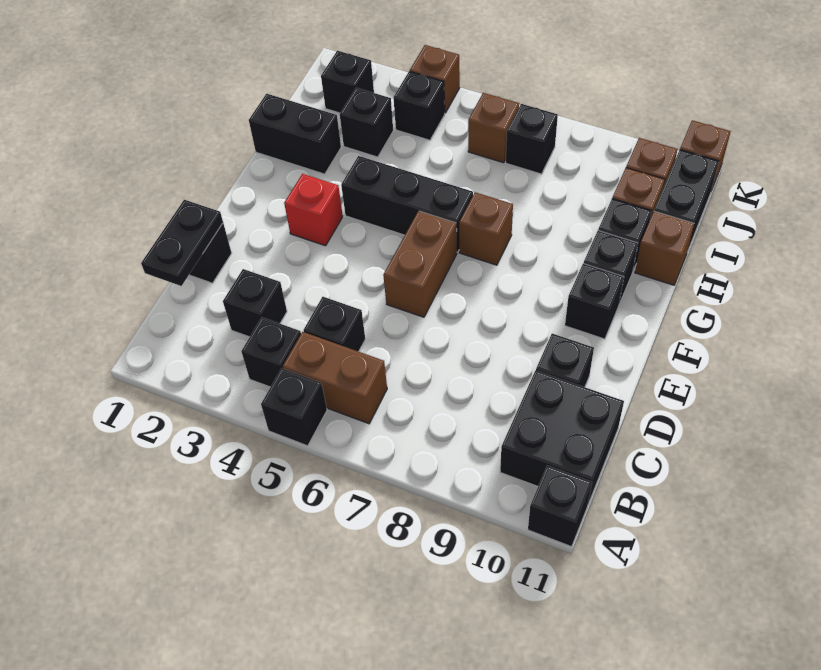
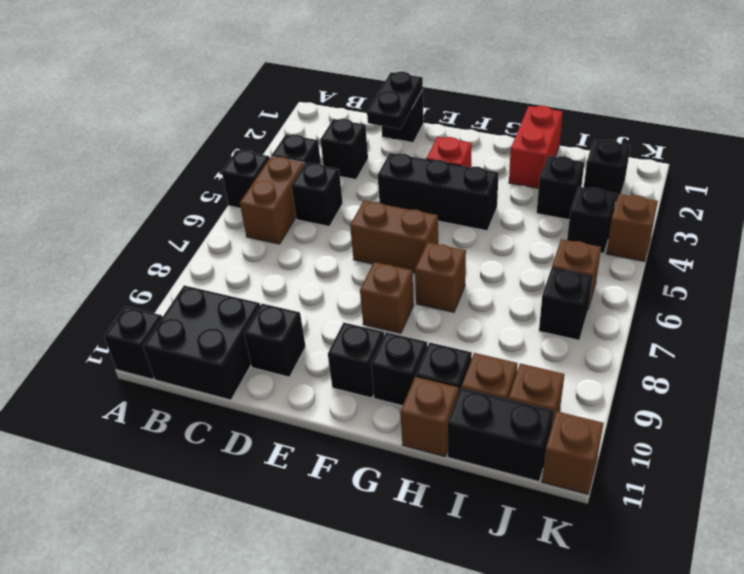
black plate C1:D1 level 2 -> black plate D1:D2 level 2
none -> brown brick F8 level 1
black brick G4:G6 level 1 -> black brick E4:G4 level 1
black brick H1:H2 level 1 -> red brick H1:H2 level 1

